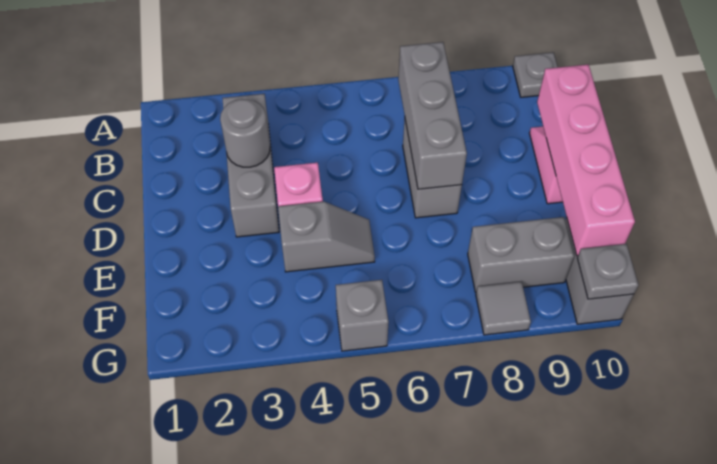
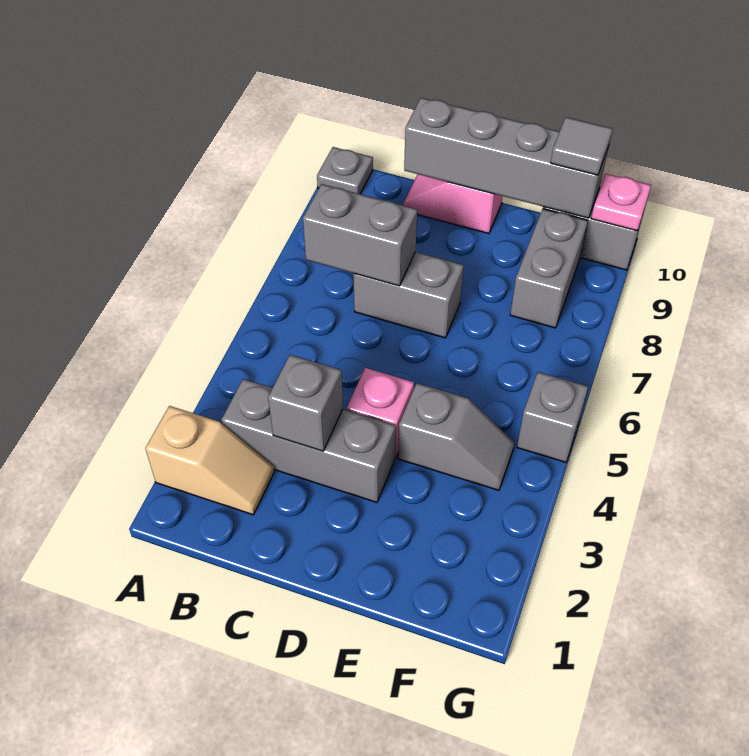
none -> tan slope A2:B2 level 1 top A
grey brick B7:D7 level 2 -> grey brick B7:C7 level 2
grey round brick C3 level 2 -> grey brick C3 level 2
pink brick C10:F10 level 2 -> grey brick C10:F10 level 2
grey slope E4:E5 level 1 top 4 -> grey slope E4:F4 level 1 top E
grey tile G8 level 1 -> grey tile F10 level 3
grey plate G10 level 2 -> pink plate G10 level 2

